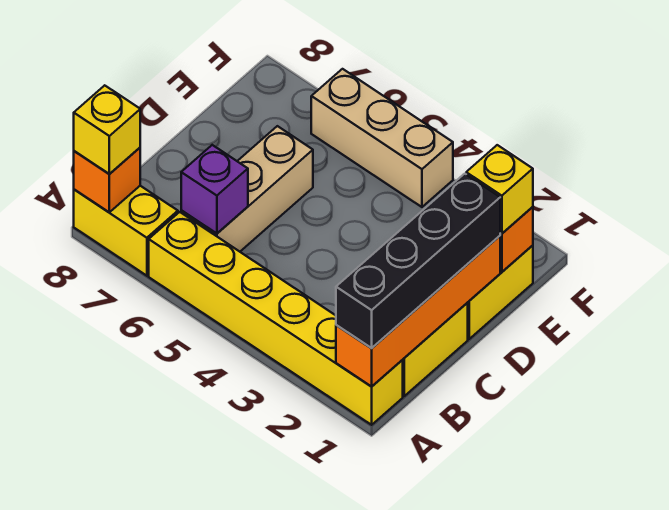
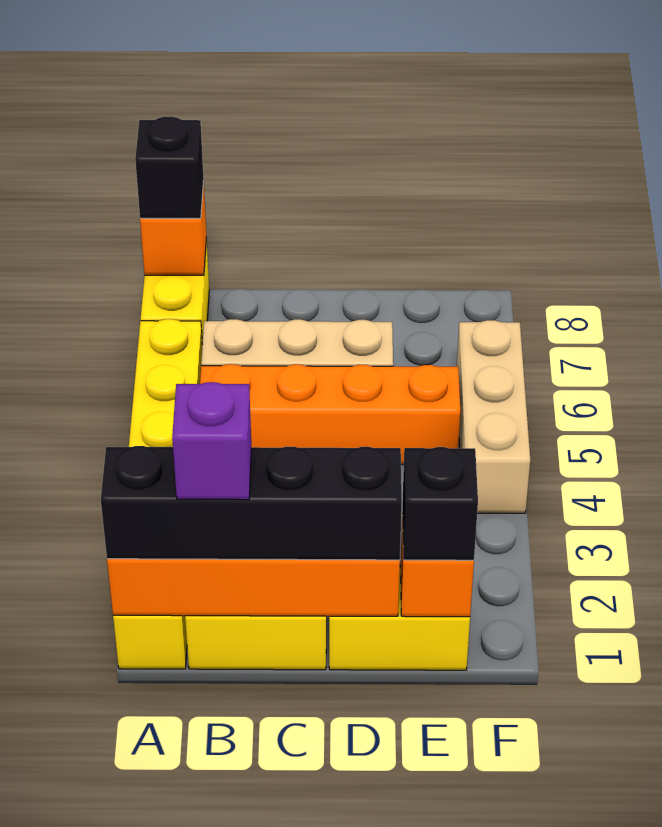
yellow brick A8 level 3 -> black brick A8 level 3
none -> orange brick B5:E5 level 1
purple brick B6 level 2 -> purple brick B1 level 4
yellow brick E1 level 3 -> black brick E1 level 3

